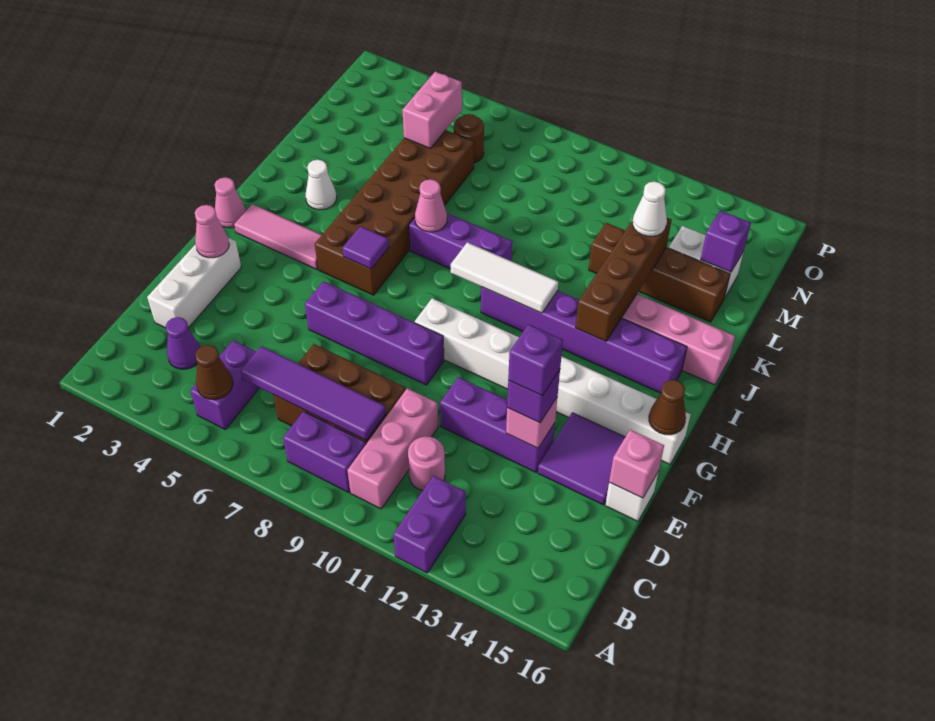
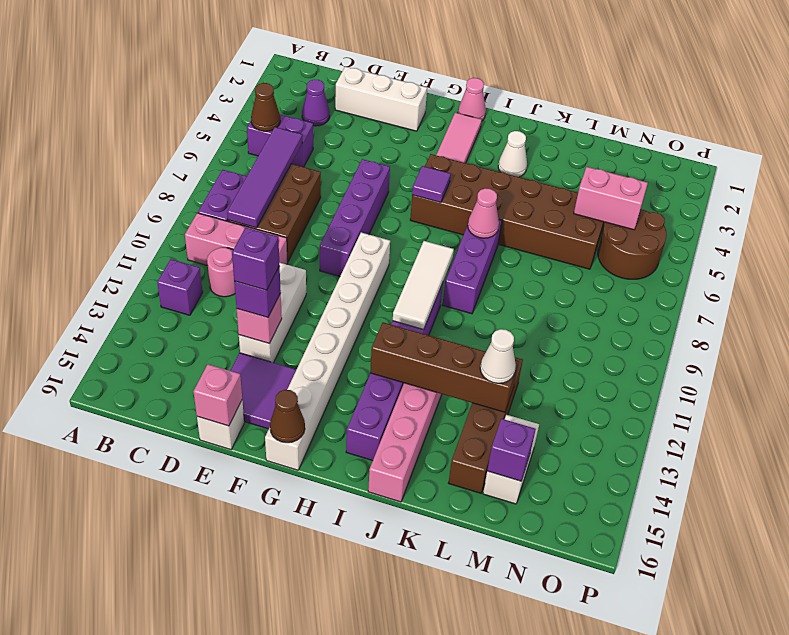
purple brick A12:B12 level 1 -> purple brick B12 level 1
purple brick E11:E13 level 1 -> white brick E11:E13 level 1
pink cone F2 level 2 -> none
brown round brick N6 level 1 -> brown round brick N5:O6 level 1

